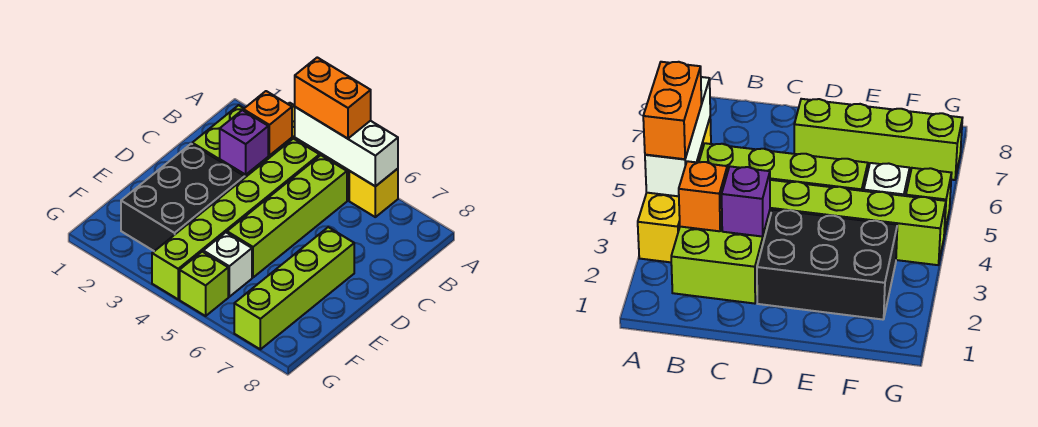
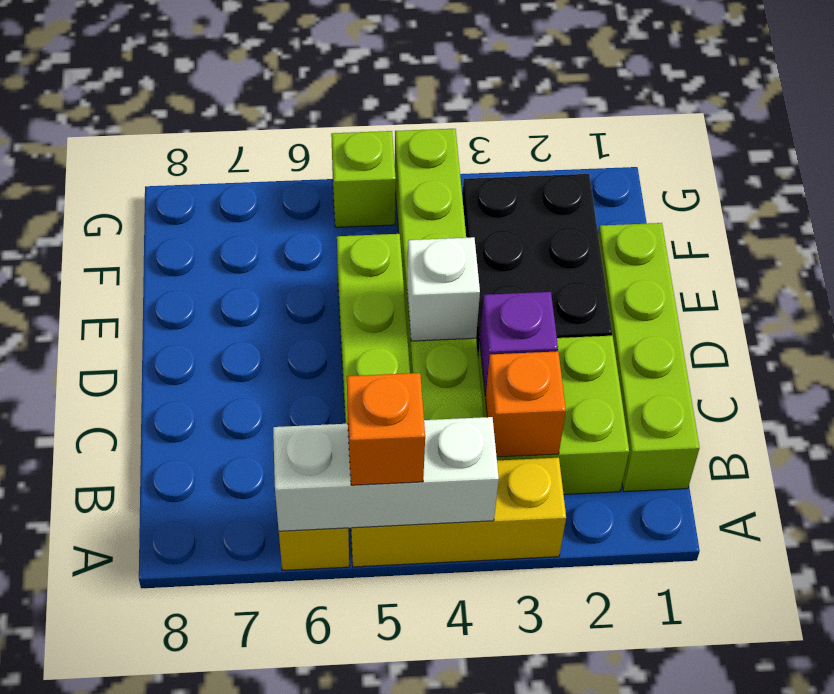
orange brick A4:A5 level 3 -> orange brick A5 level 3
lime brick D7:G7 level 1 -> lime brick B1:E1 level 1
white brick F5 level 1 -> white brick D4 level 2

